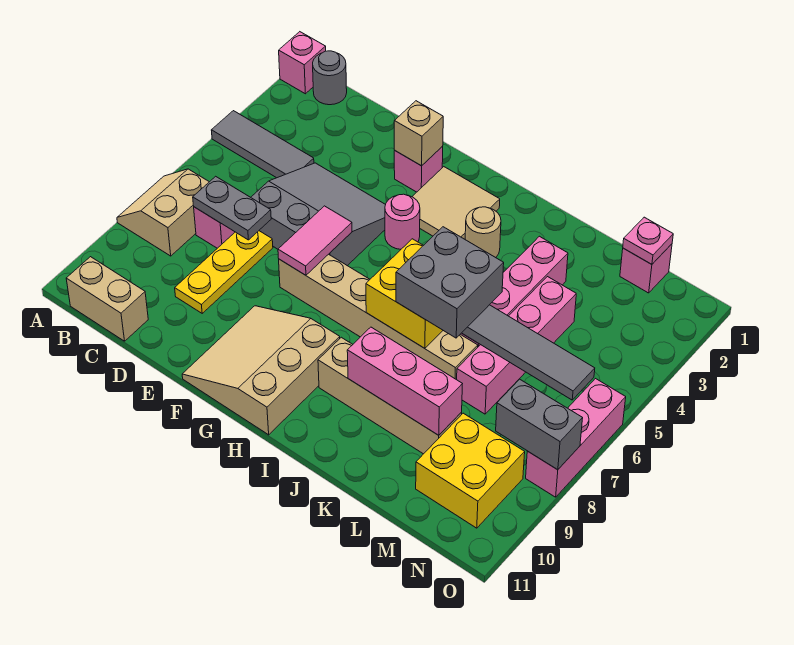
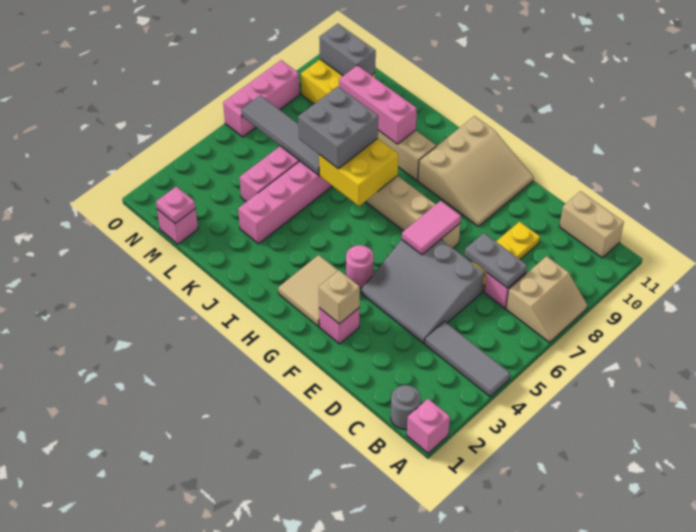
tan round brick I3 level 1 -> none
grey brick N8:O8 level 2 -> grey brick M10:N10 level 2

